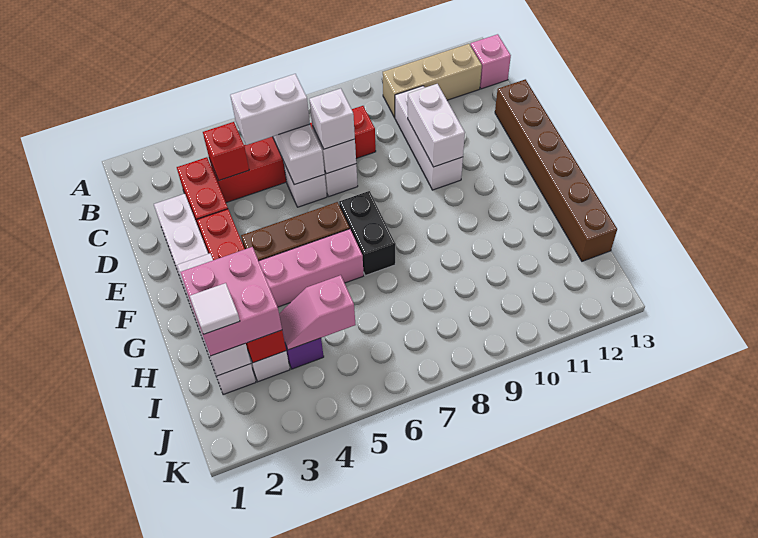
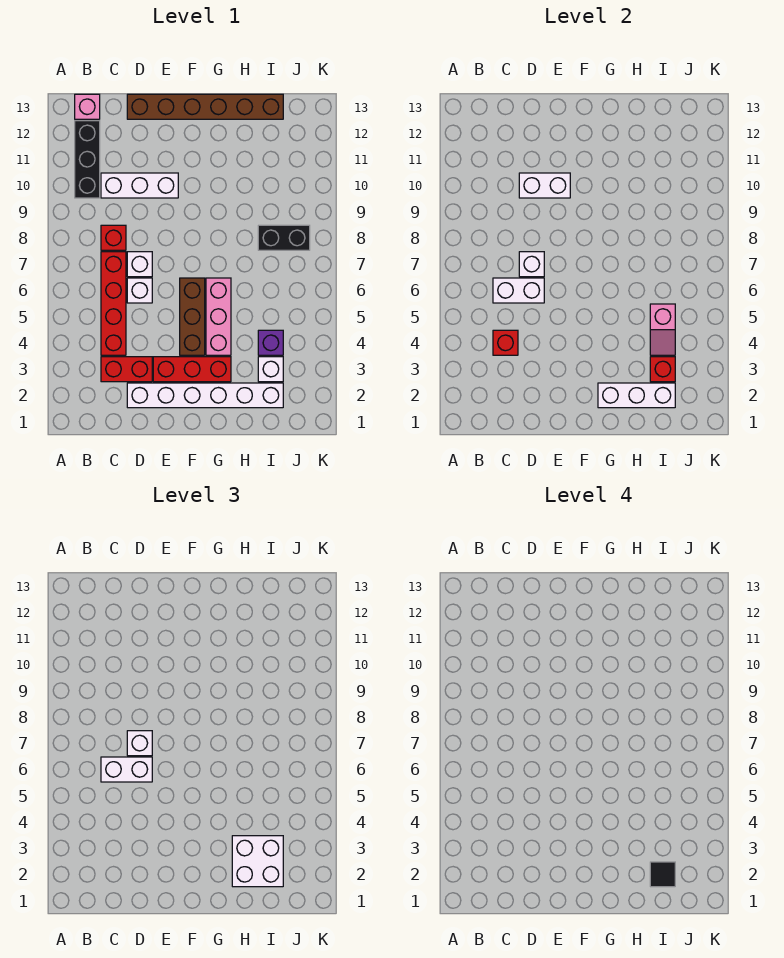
tan brick B10:B12 level 1 -> black brick B10:B12 level 1
white brick C5:C6 level 3 -> white brick C6:D6 level 3
black brick F7:G7 level 1 -> black brick I8:J8 level 1
pink brick H2:I3 level 3 -> white brick H2:I3 level 3
white tile I2 level 4 -> black tile I2 level 4

